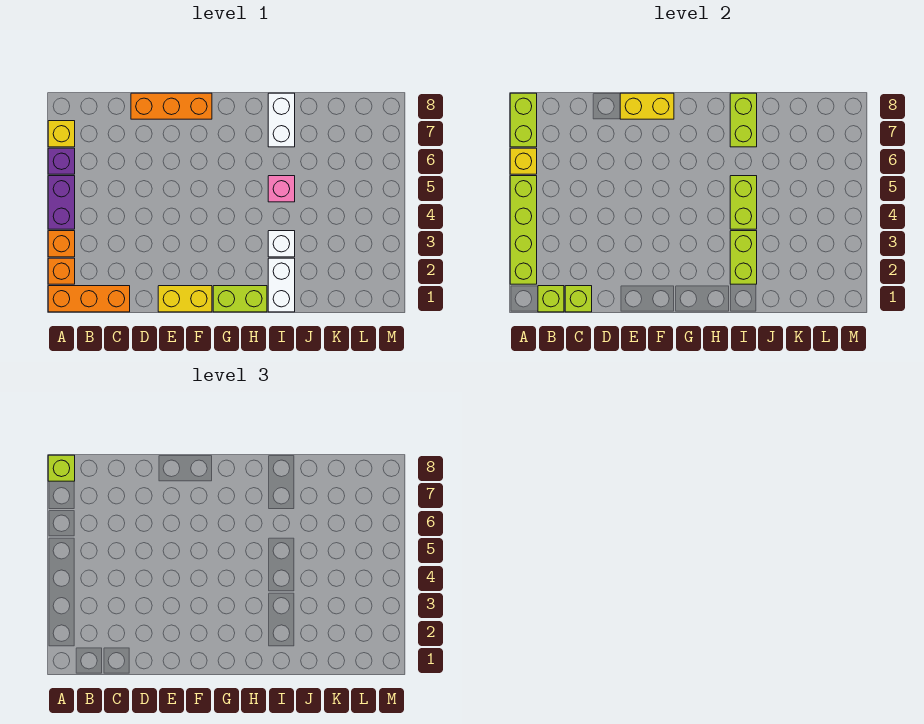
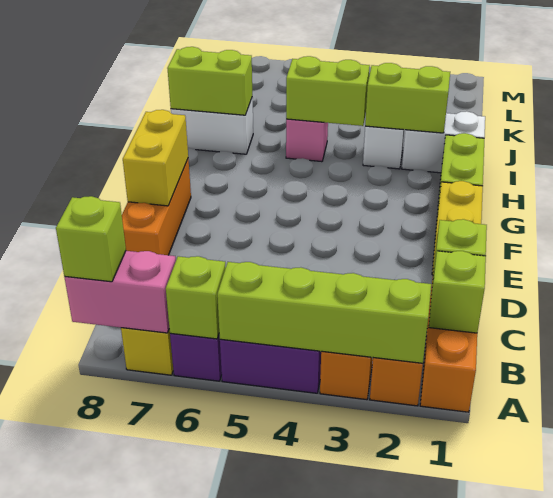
yellow brick A6 level 2 -> lime brick A6 level 2
lime brick A7:A8 level 2 -> pink brick A7:A8 level 2

